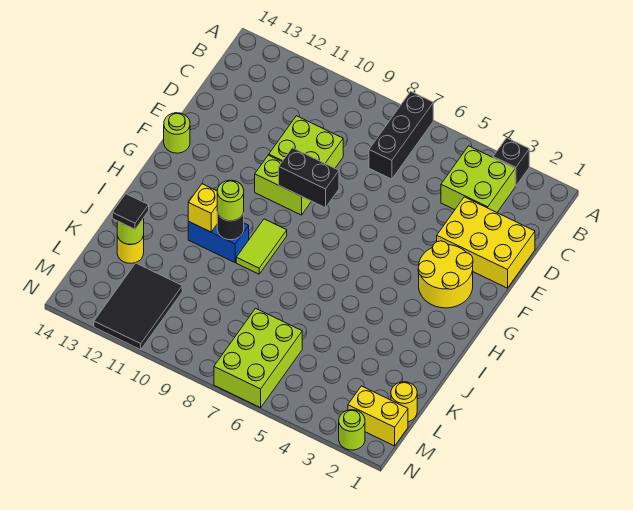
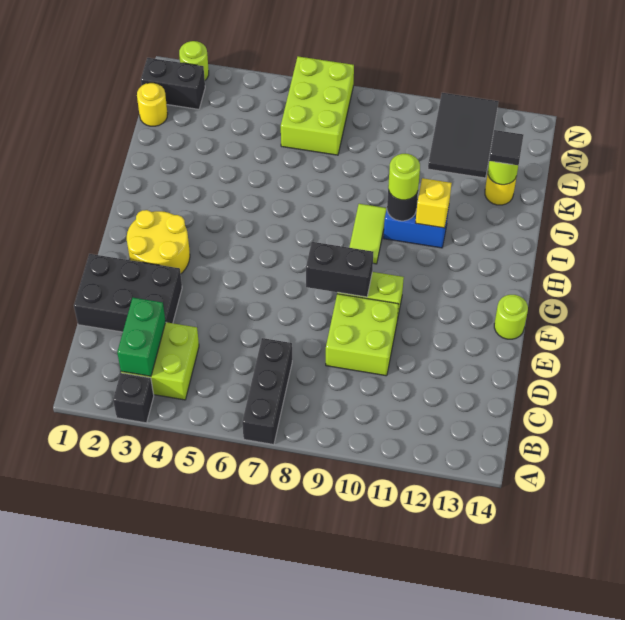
none -> green brick B3:C3 level 2
yellow brick D1:E3 level 1 -> black brick D1:E3 level 1
yellow brick M1:M2 level 1 -> black brick M1:M2 level 1

